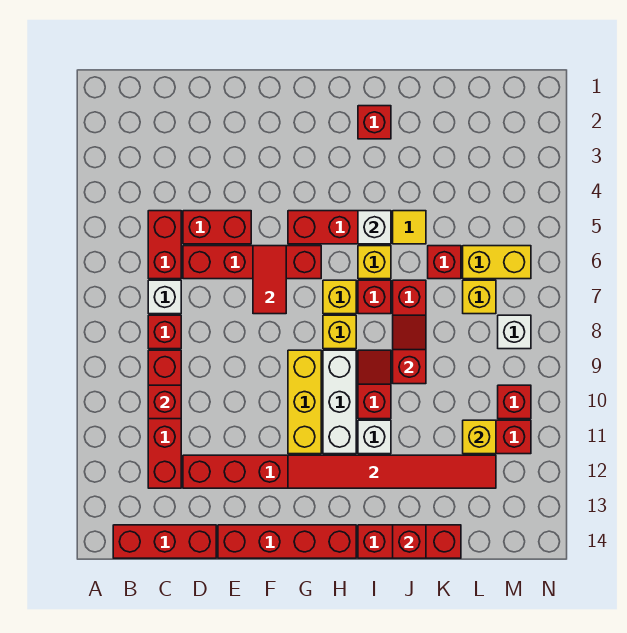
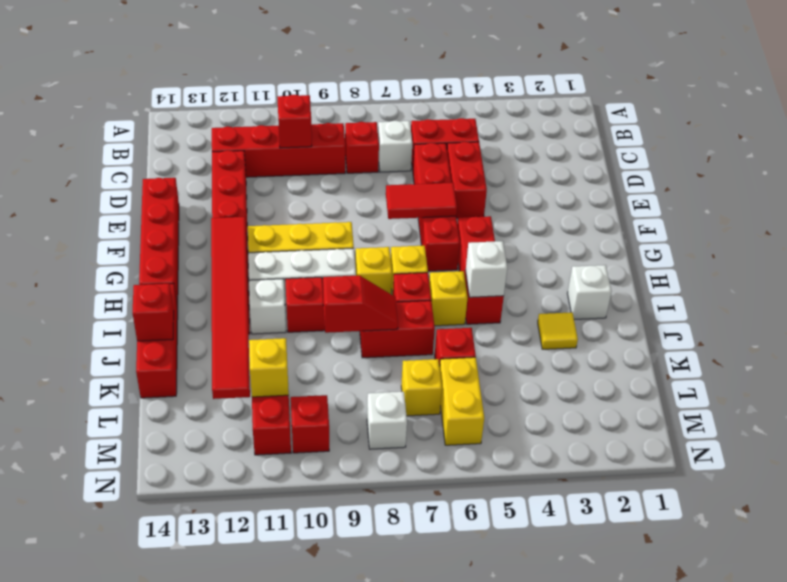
red brick B14:D14 level 1 -> none
red brick I2 level 1 -> white brick I2 level 1
yellow tile J5 level 1 -> yellow tile J3 level 1

